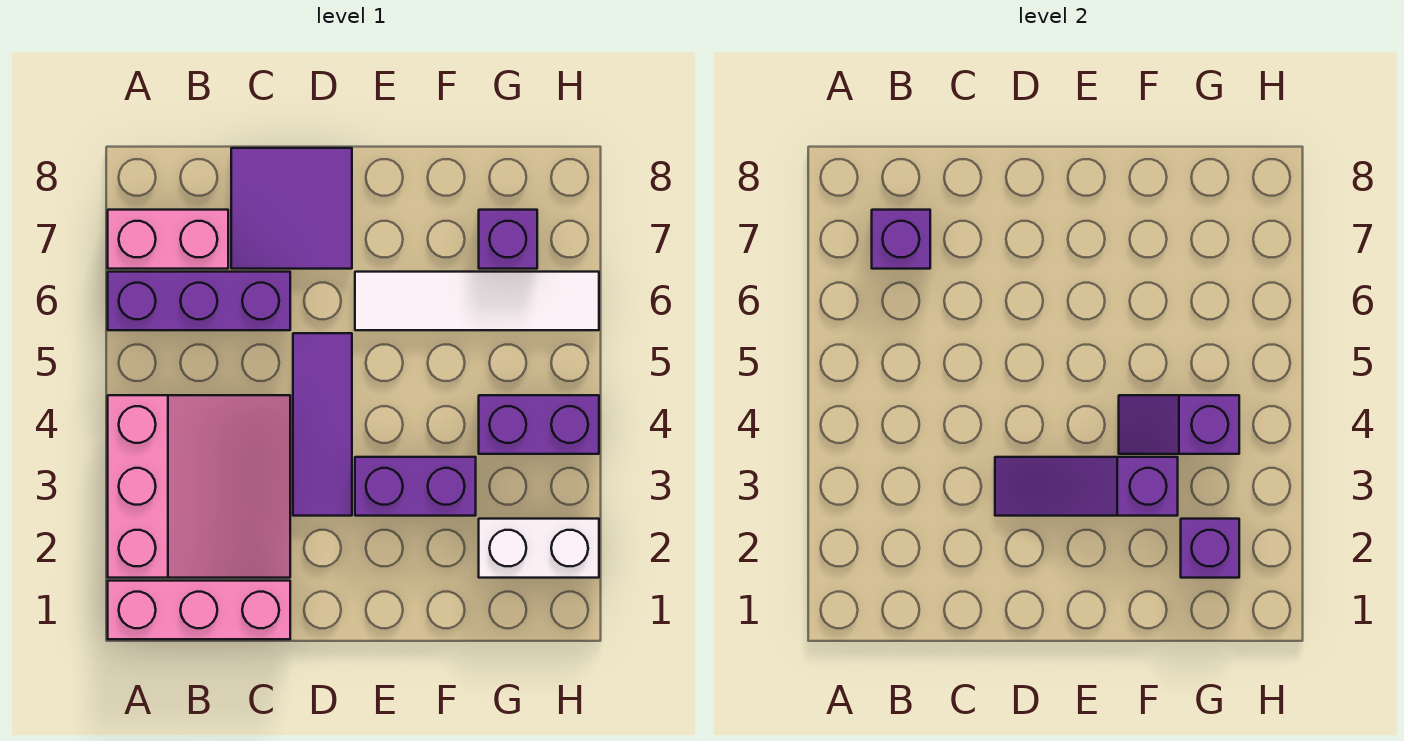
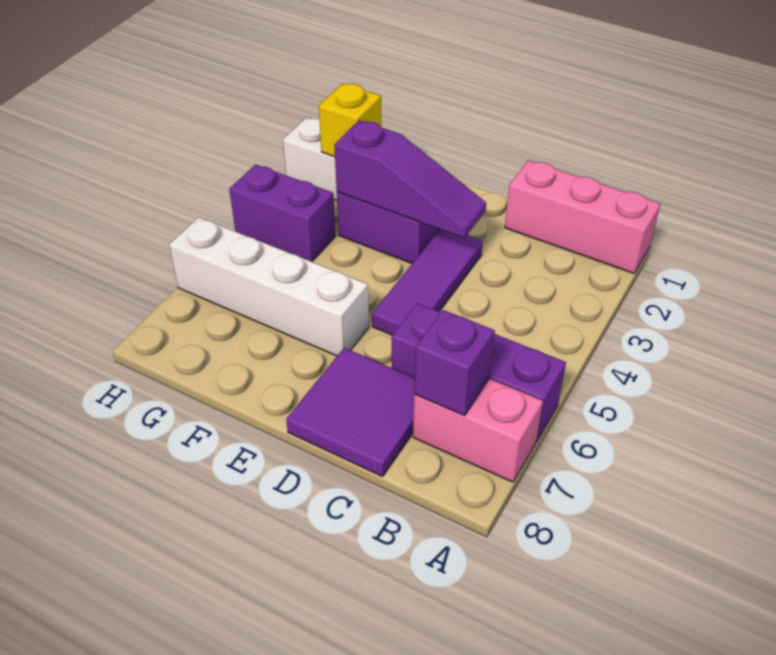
pink slope A2:C4 level 1 top A -> none
white tile E6:H6 level 1 -> white brick E6:H6 level 1
purple slope F4:G4 level 2 top G -> none
purple brick G2 level 2 -> yellow brick G2 level 2
purple brick G7 level 1 -> none

